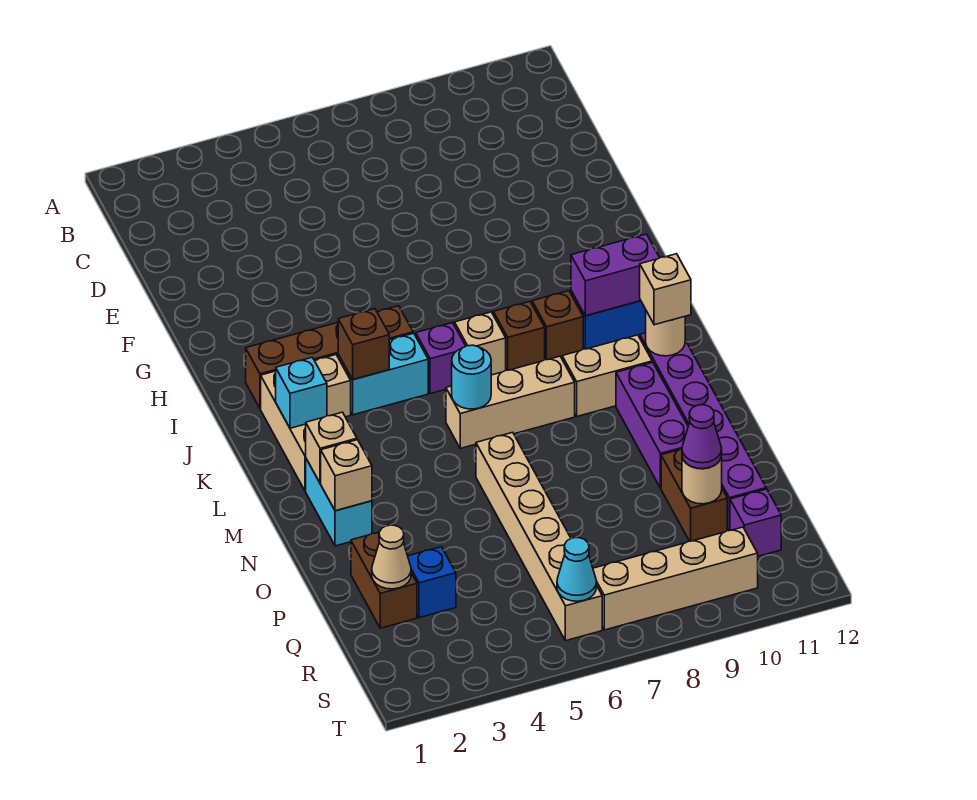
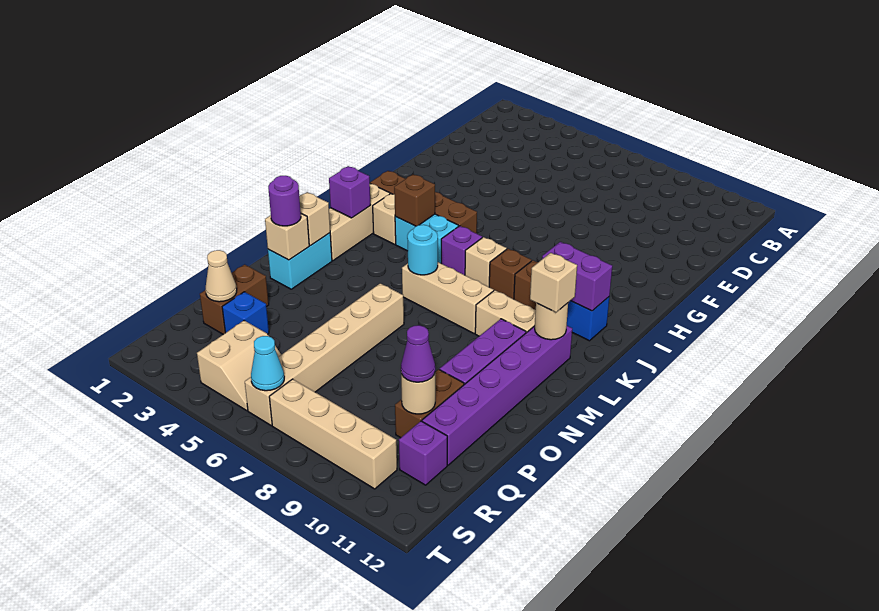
cyan brick K2 level 2 -> purple brick K2 level 2
none -> purple round brick N2 level 3
none -> tan slope R4:S5 level 1 top 4

